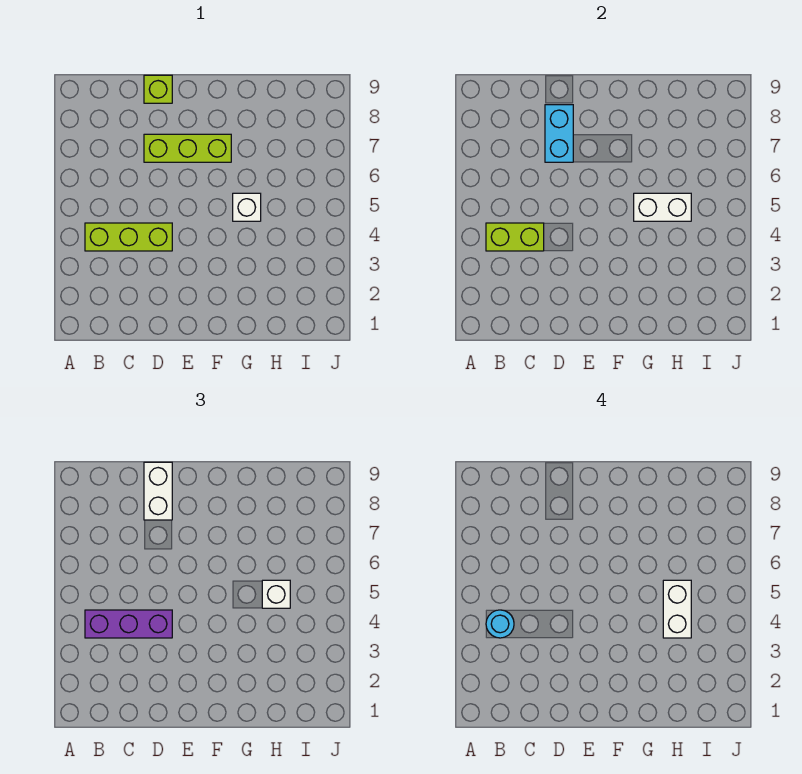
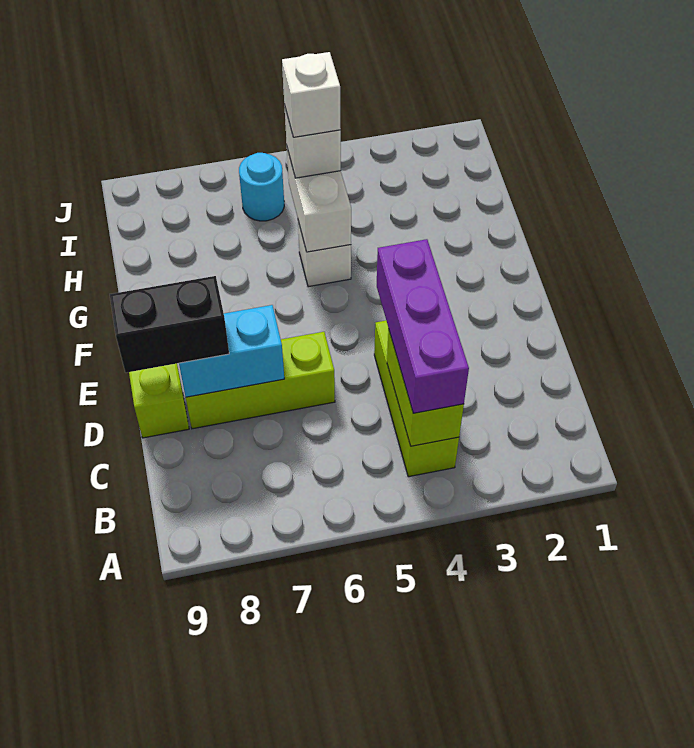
cyan round brick B4 level 4 -> cyan round brick I6 level 1
lime brick D7:F7 level 1 -> lime brick D6:D8 level 1
white brick D8:D9 level 3 -> black brick D8:D9 level 3
white brick H4:H5 level 4 -> white brick H5 level 4

